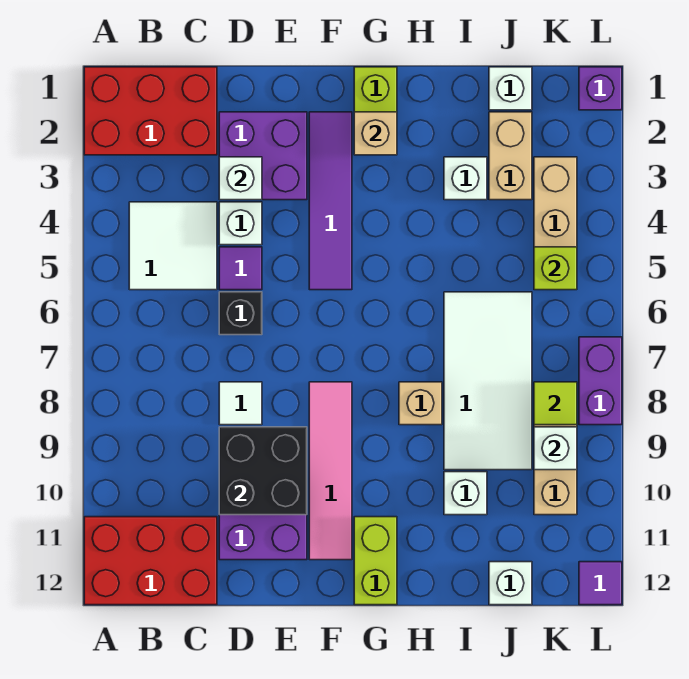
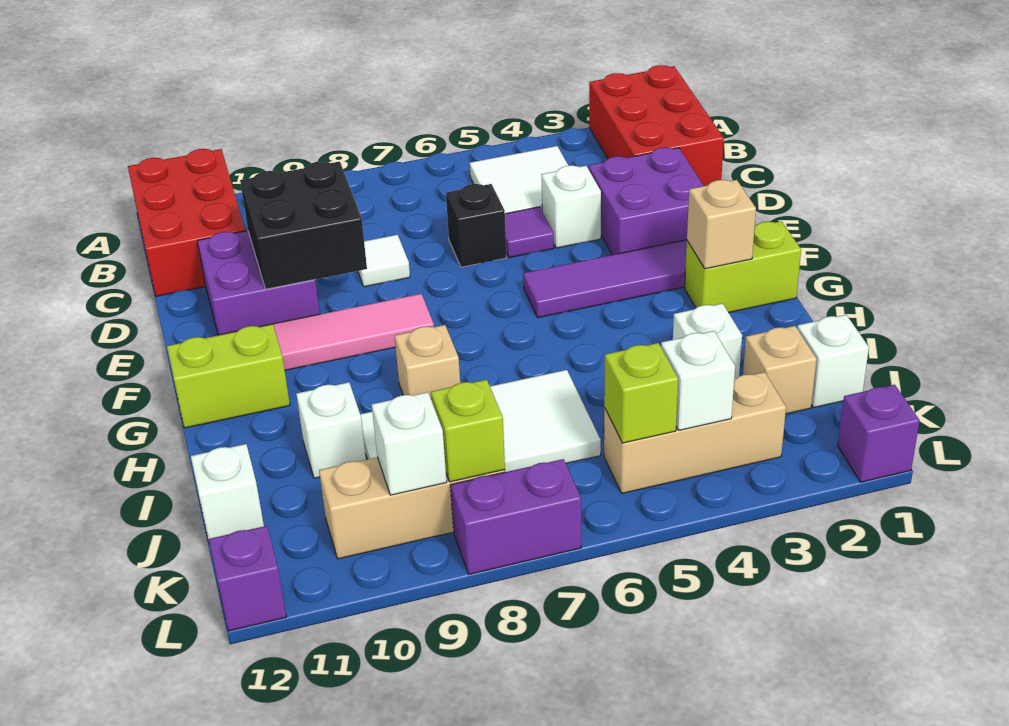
white brick D3 level 2 -> white brick K4 level 2
tan brick J2:J3 level 1 -> tan brick J2 level 1
lime tile K8 level 2 -> lime brick K8 level 2
purple tile L12 level 1 -> purple brick L12 level 1

